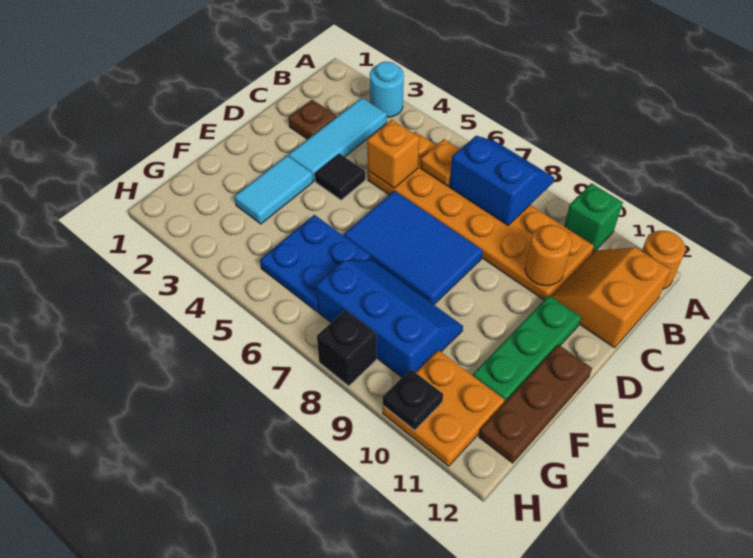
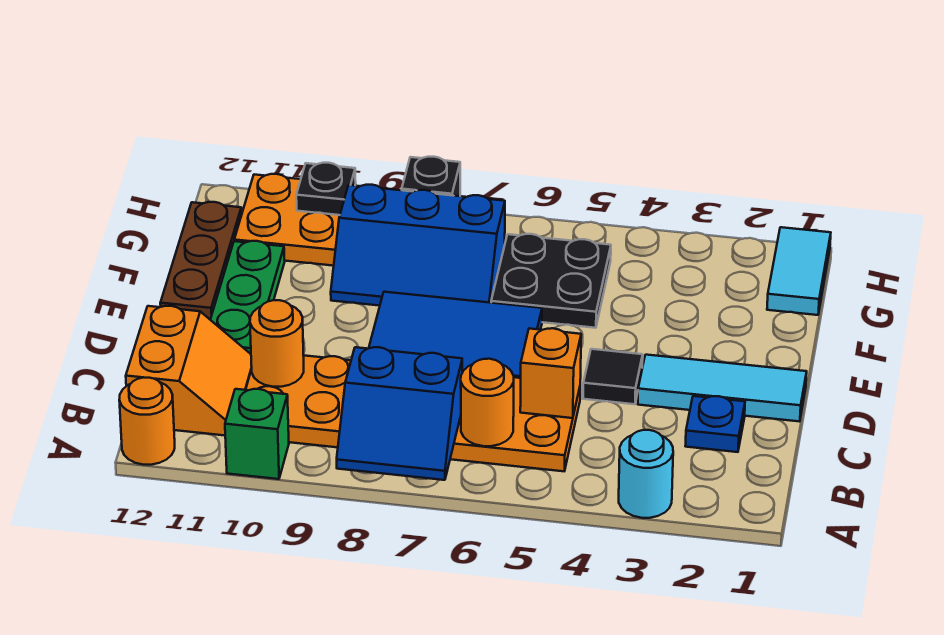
cyan tile B3:D3 level 1 -> cyan tile D1:D3 level 1
orange plate B6 level 2 -> orange round brick B6 level 2
brown plate C2 level 1 -> blue plate C2 level 1
cyan tile E3:F3 level 1 -> cyan tile G1:H1 level 1
blue plate F5:G6 level 1 -> black plate F5:G6 level 1

